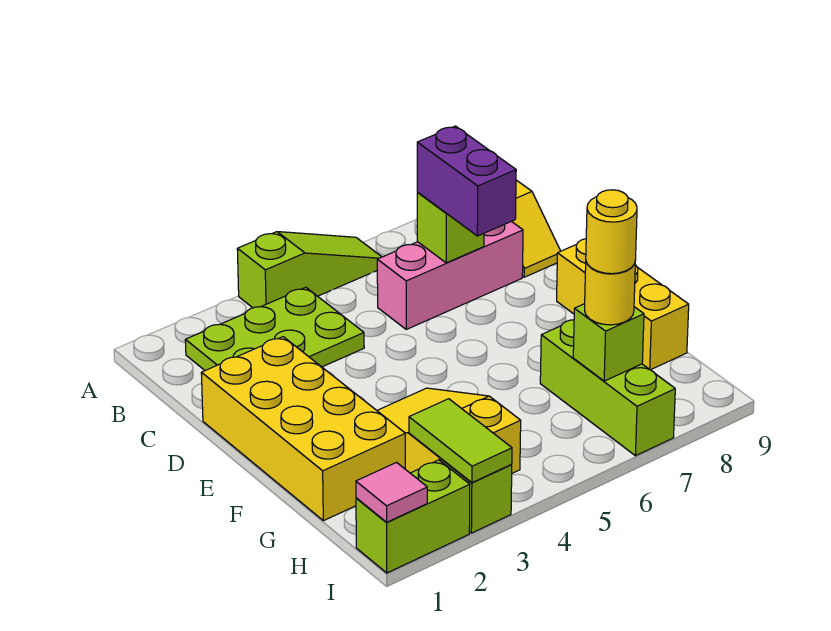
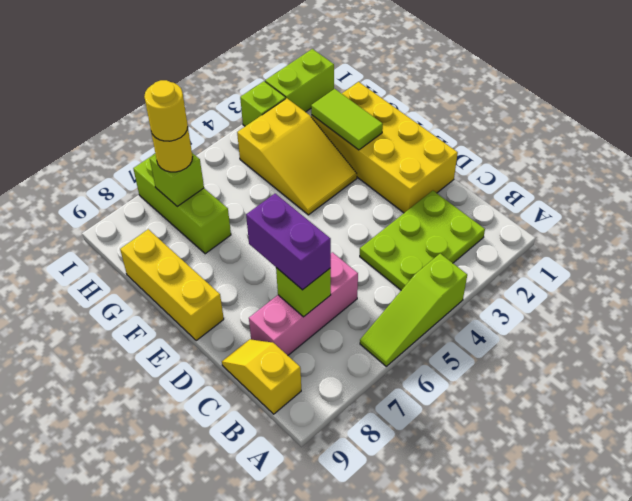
lime tile H3:I3 level 2 -> lime tile F2:G2 level 2
pink tile I1 level 2 -> none

